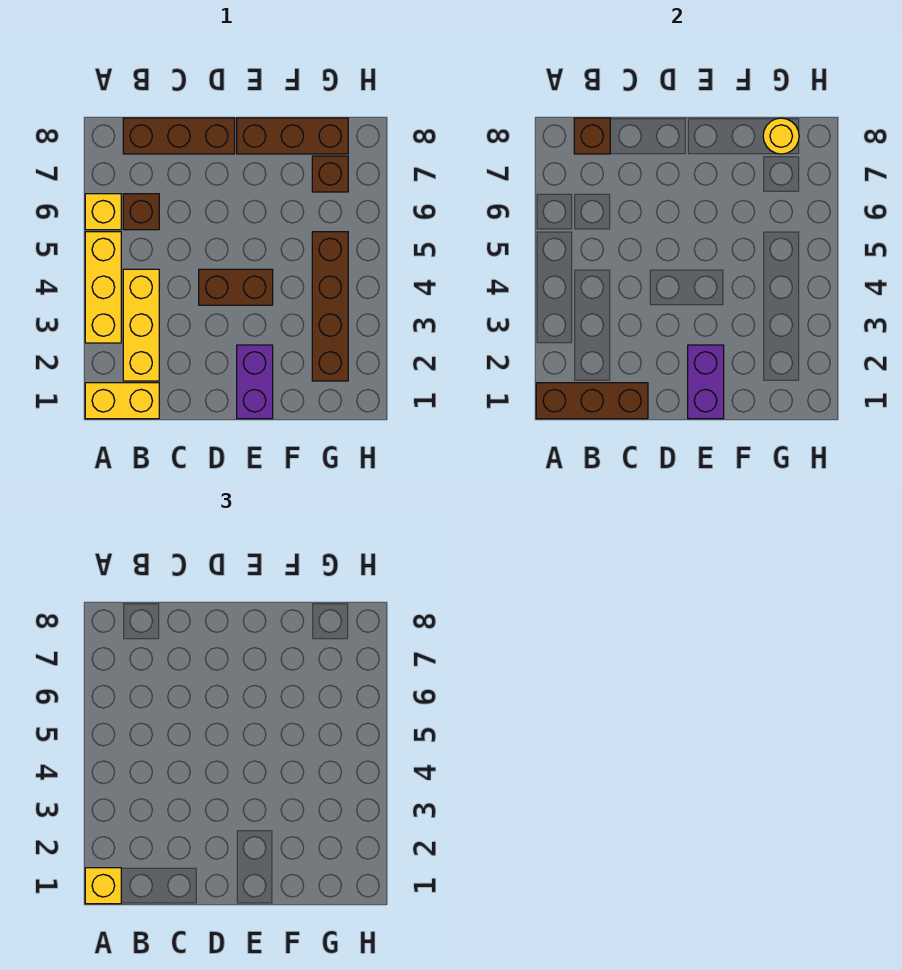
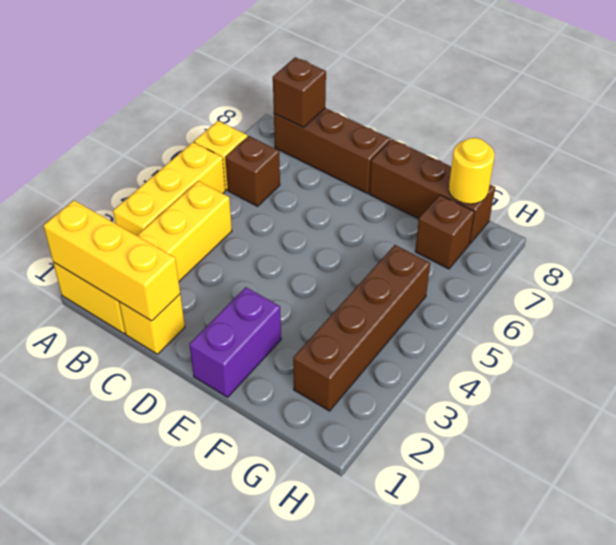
brown brick A1:C1 level 2 -> yellow brick A1:C1 level 2
yellow brick A1 level 3 -> yellow brick C1 level 1
brown brick D4:E4 level 1 -> none
purple brick E1:E2 level 2 -> none

